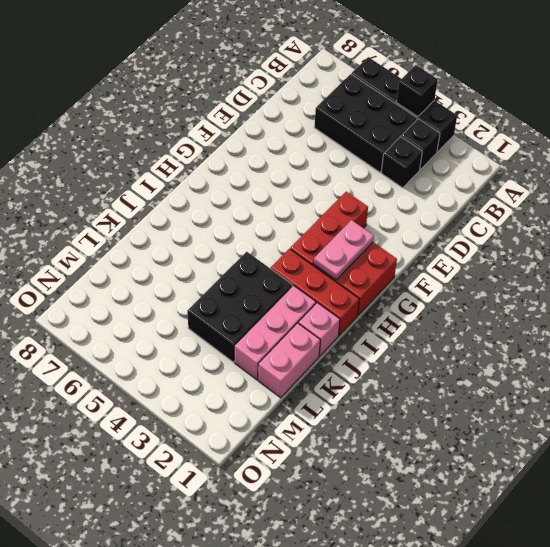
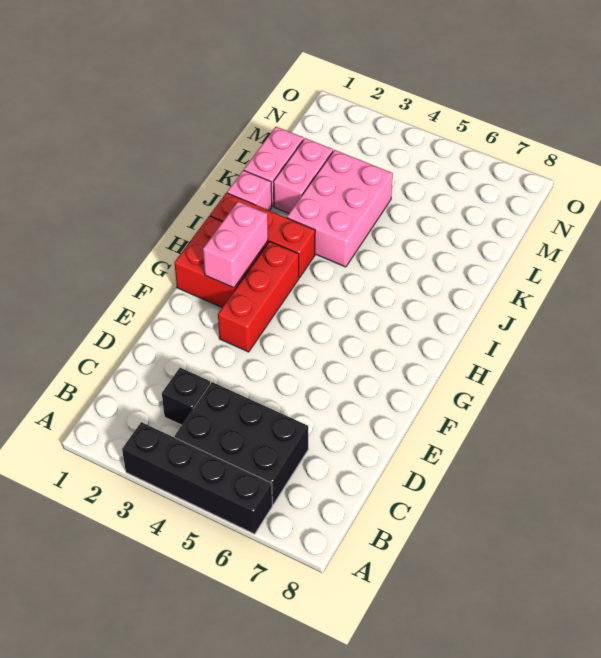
black brick A4 level 2 -> none
black brick B3 level 1 -> none
pink plate G2:H2 level 2 -> pink brick G2:H2 level 2
pink brick J2:L2 level 1 -> pink brick K2:L2 level 1
black brick J3:L4 level 1 -> pink brick J3:L4 level 1

